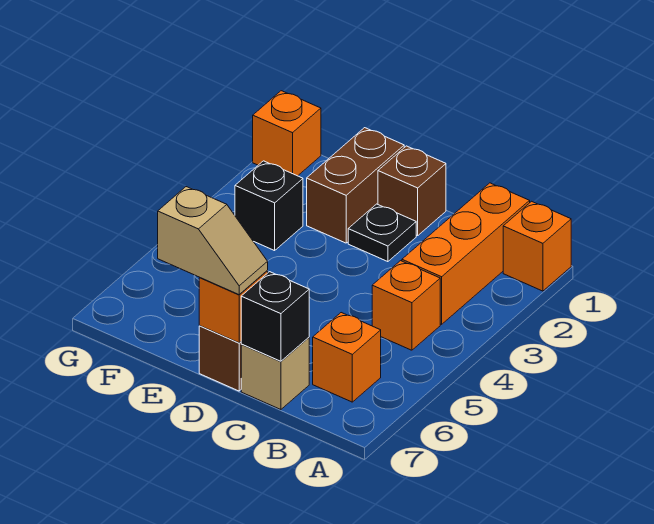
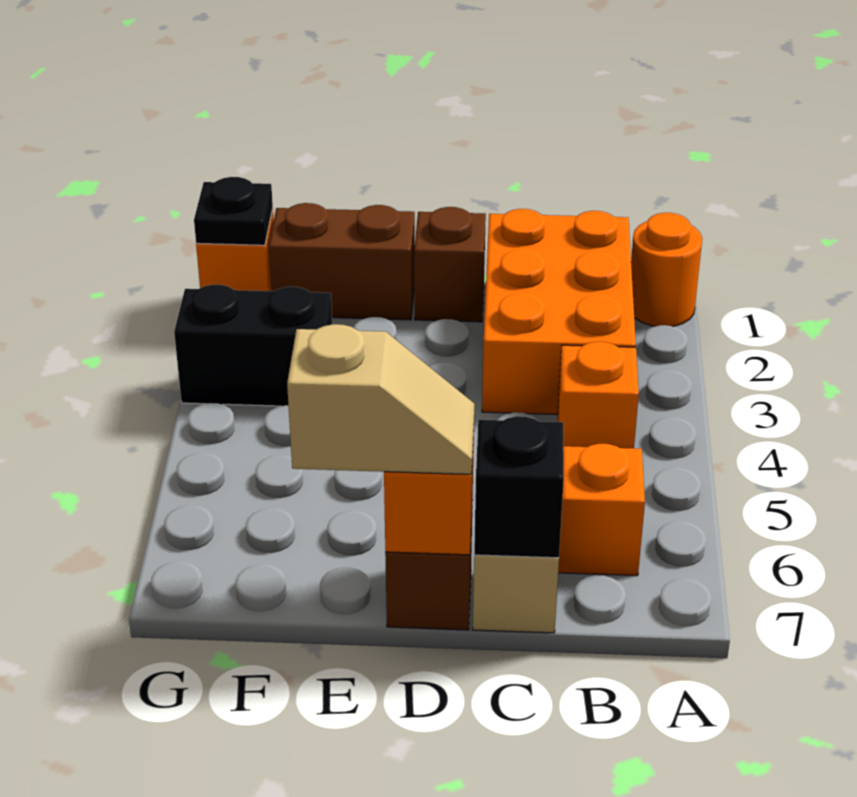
orange brick A1 level 1 -> orange round brick A1 level 1
orange brick B1:B3 level 1 -> orange brick B1:C3 level 1
black plate D2 level 1 -> black plate G1 level 2
brown brick E1:E2 level 1 -> brown brick E1:F1 level 1
black brick F3 level 1 -> black brick F3:G3 level 1

